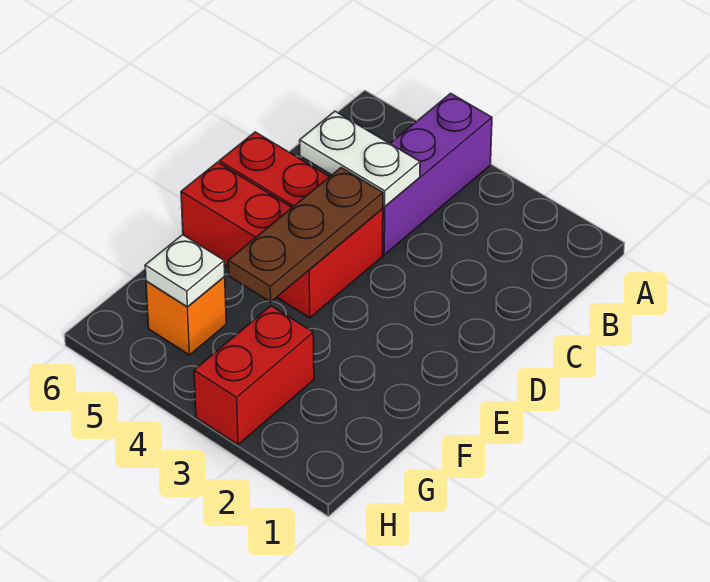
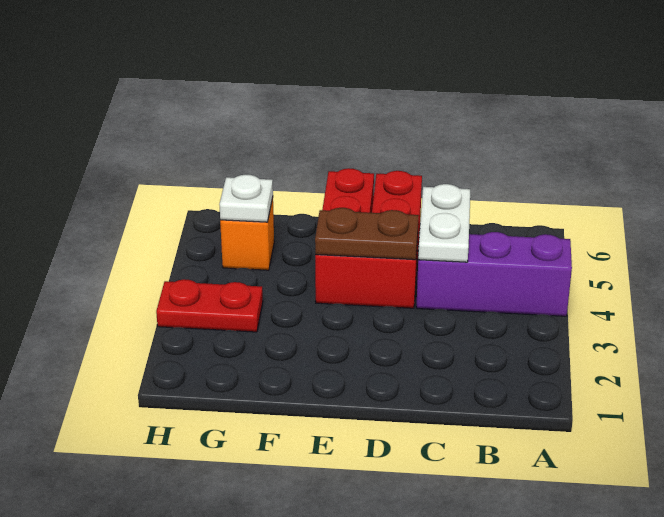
brown plate D4:F4 level 2 -> brown plate D4:E4 level 2
red brick G3:H3 level 1 -> red plate G3:H3 level 1

